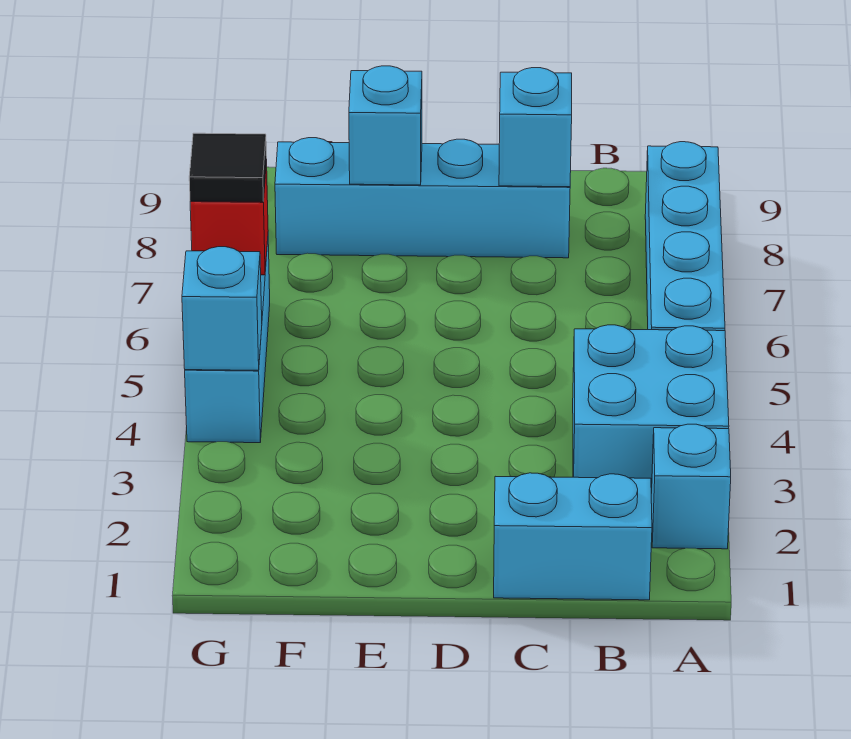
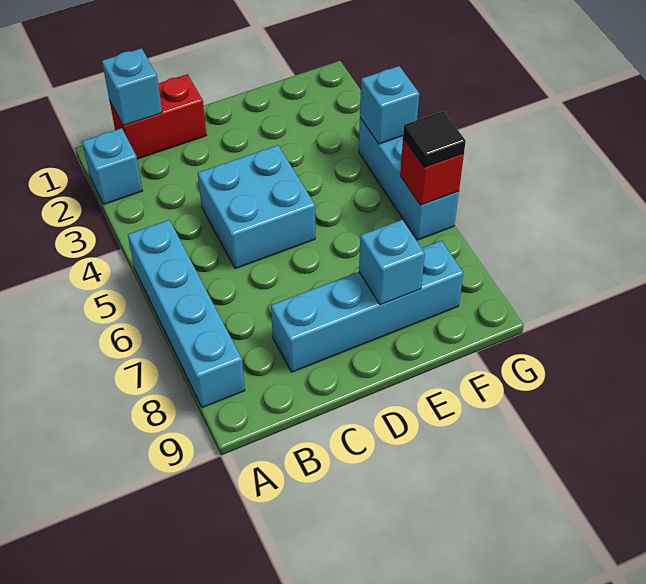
cyan brick A3:B4 level 1 -> cyan brick C4:D5 level 1
cyan brick B1:C1 level 1 -> red brick B1:C1 level 1
cyan brick C8 level 2 -> cyan brick B1 level 2

